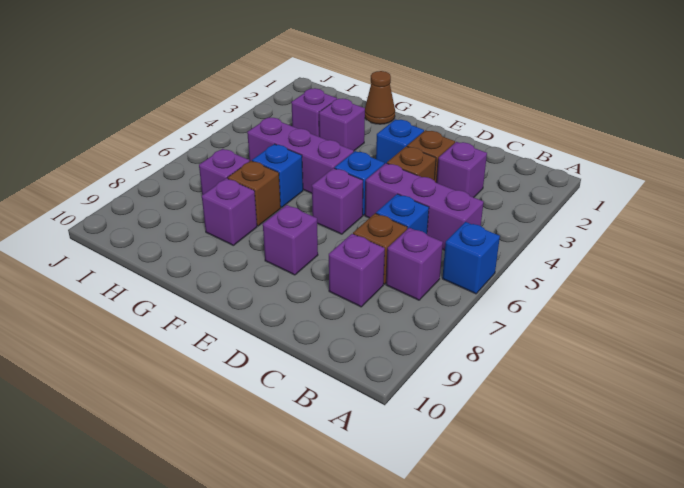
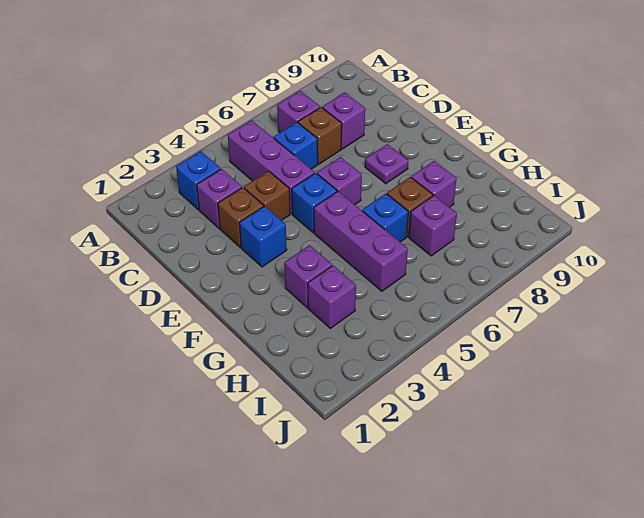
blue brick A6 level 1 -> blue brick B3 level 1
purple brick E8 level 1 -> purple plate E8 level 1
brown cone G1 level 1 -> none

